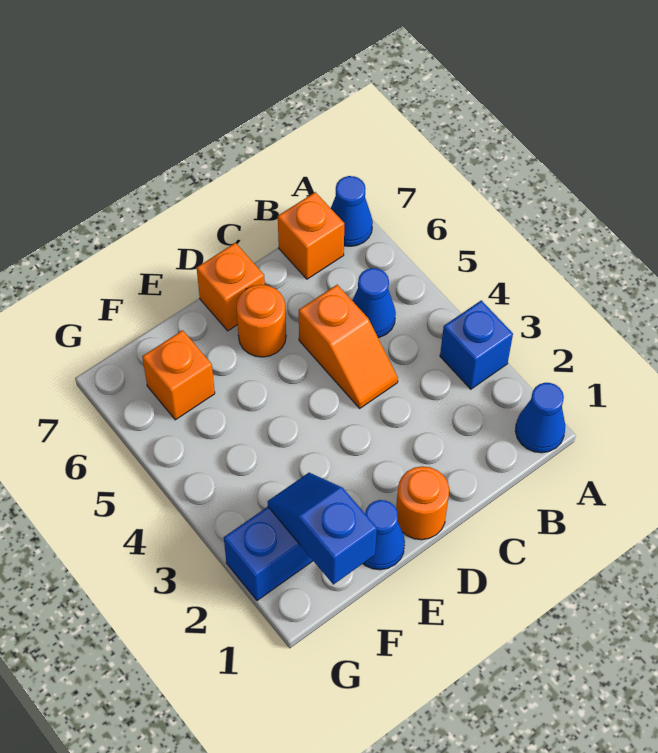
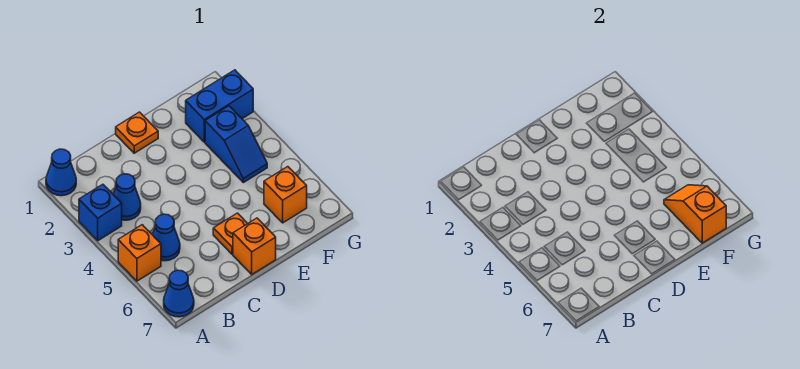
orange brick B7 level 1 -> orange brick A5 level 1
orange slope C4:C5 level 1 top 5 -> orange slope F6:F7 level 2 top 7
orange round brick D1 level 1 -> orange plate D1 level 1
orange round brick D6 level 1 -> orange plate D6 level 1
blue cone E1 level 1 -> blue cone B3 level 1
blue slope F1:F2 level 2 top 1 -> blue slope F3:F4 level 1 top 3

